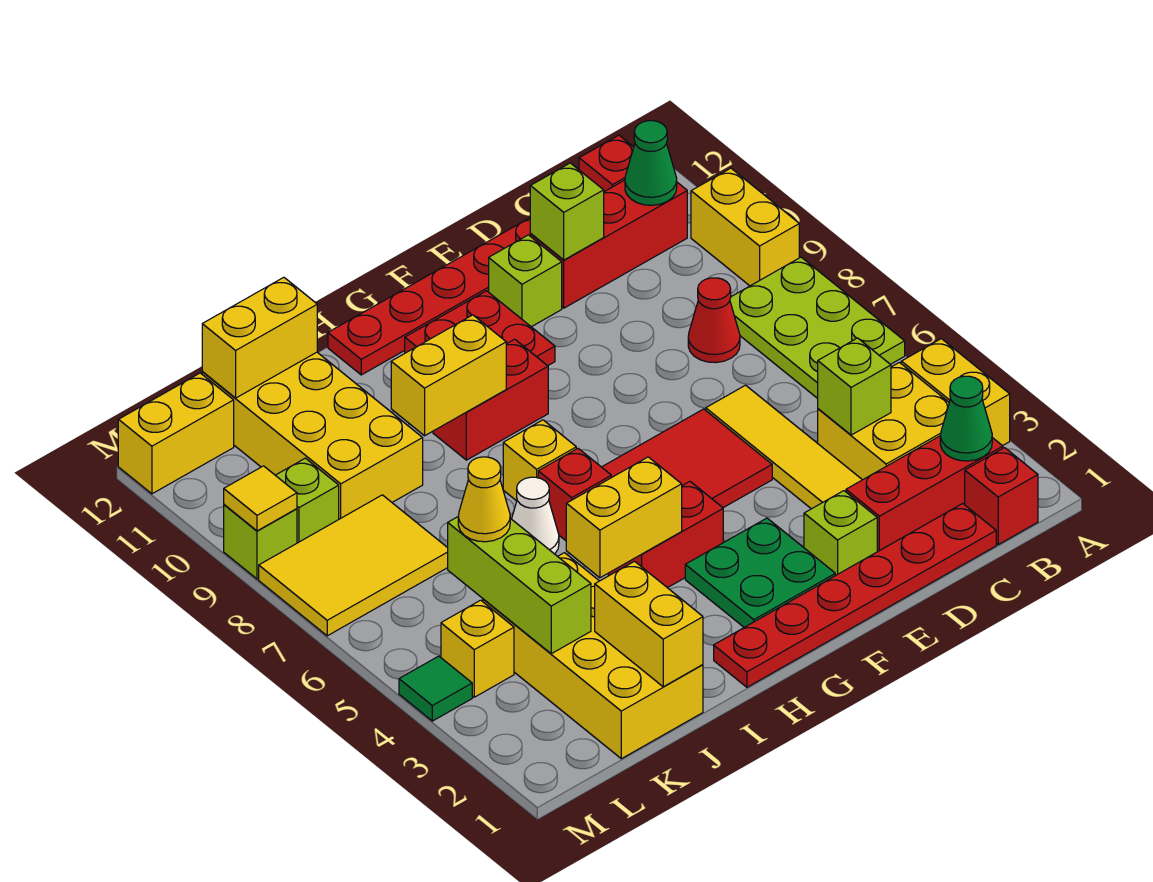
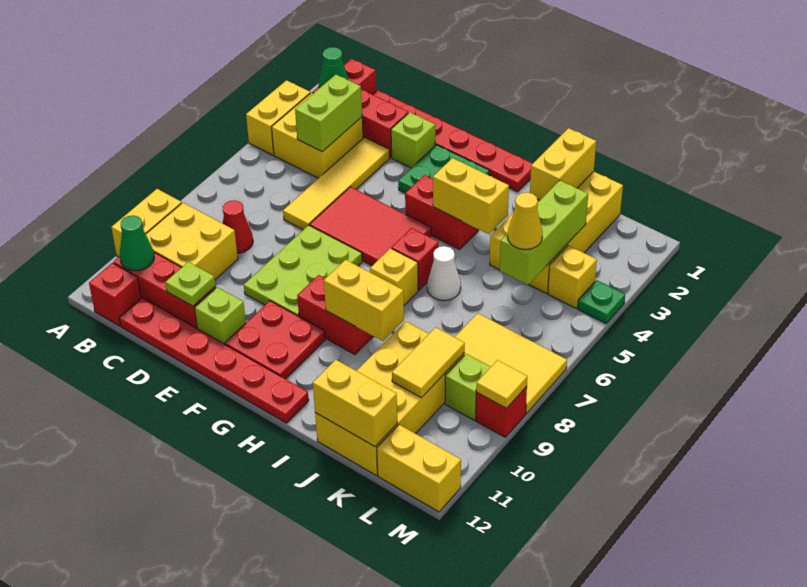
lime plate A6:B8 level 1 -> lime plate E7:F9 level 1
none -> yellow brick B9:C10 level 1
lime brick C4 level 2 -> lime brick C3:C4 level 2
lime brick D11 level 2 -> lime plate D11 level 2
none -> yellow tile K9:K10 level 2
green tile M4 level 1 -> green plate M4 level 1
lime brick M9 level 1 -> red brick M9 level 1

